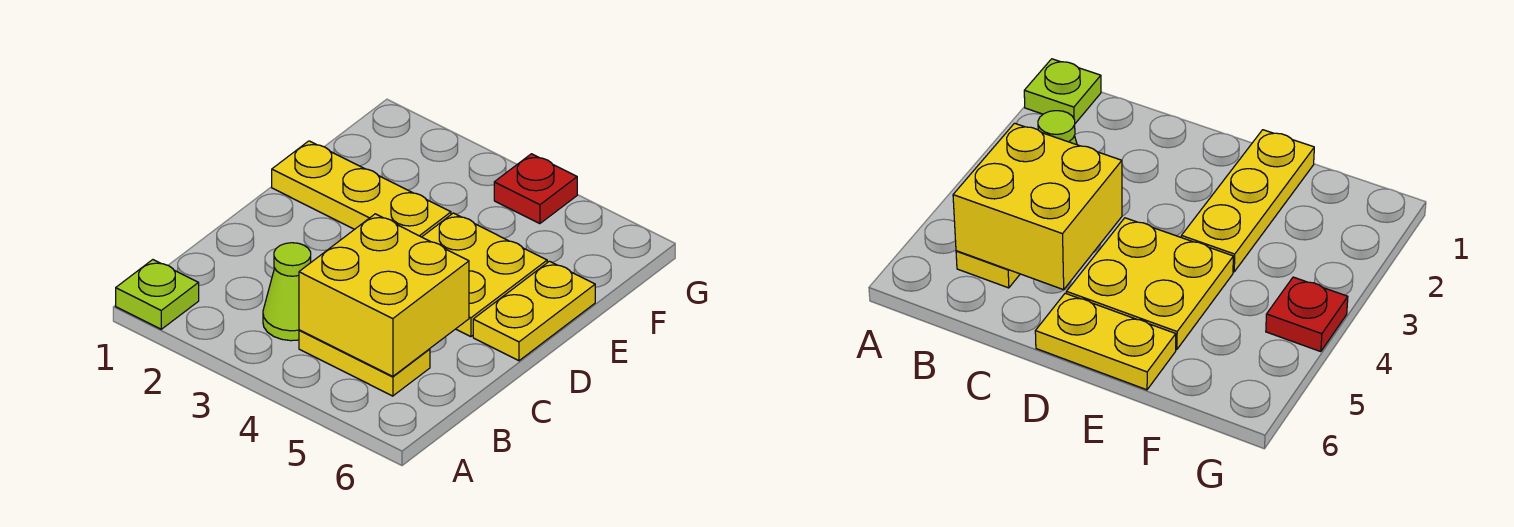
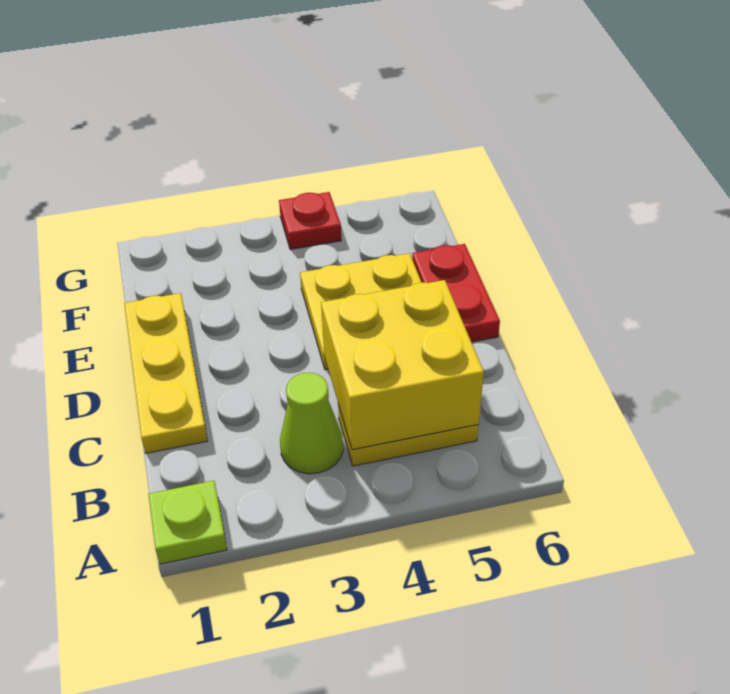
yellow plate D6:E6 level 1 -> red plate D6:E6 level 1
yellow plate E1:E3 level 1 -> yellow plate C1:E1 level 1

